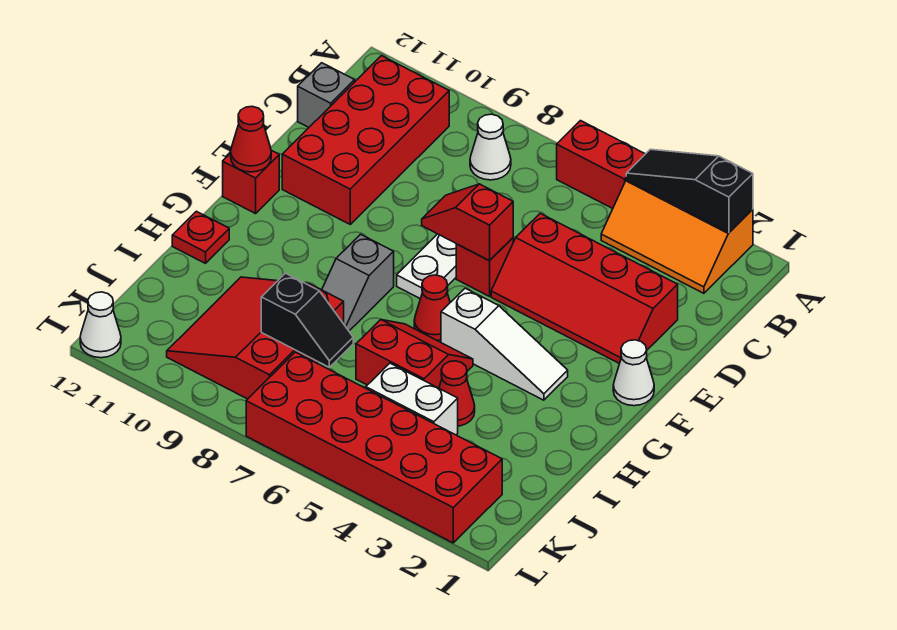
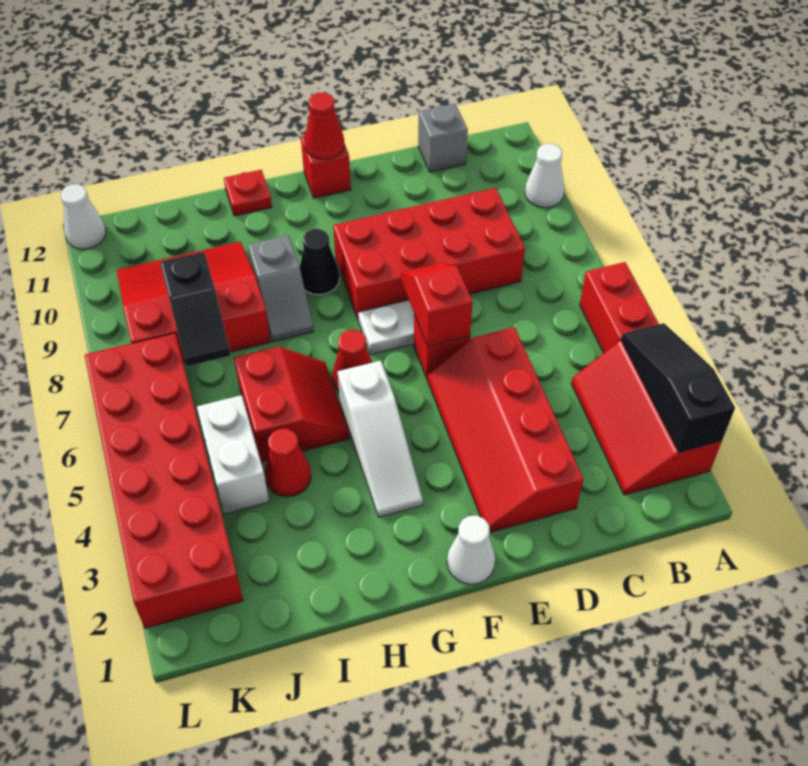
orange slope A2:B4 level 1 top A -> red slope A2:B4 level 1 top A
white cone B8 level 1 -> white cone A10 level 1
red brick B10:E11 level 1 -> red brick C8:F9 level 1
grey slope G8:H8 level 1 top G -> grey slope H8:H9 level 1 top 9
none -> black cone G9 level 1

